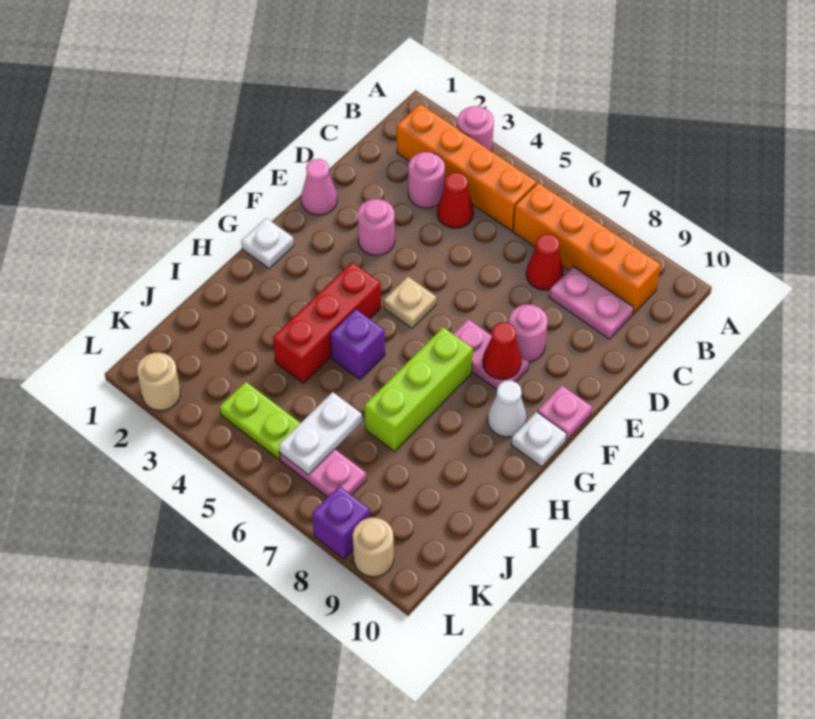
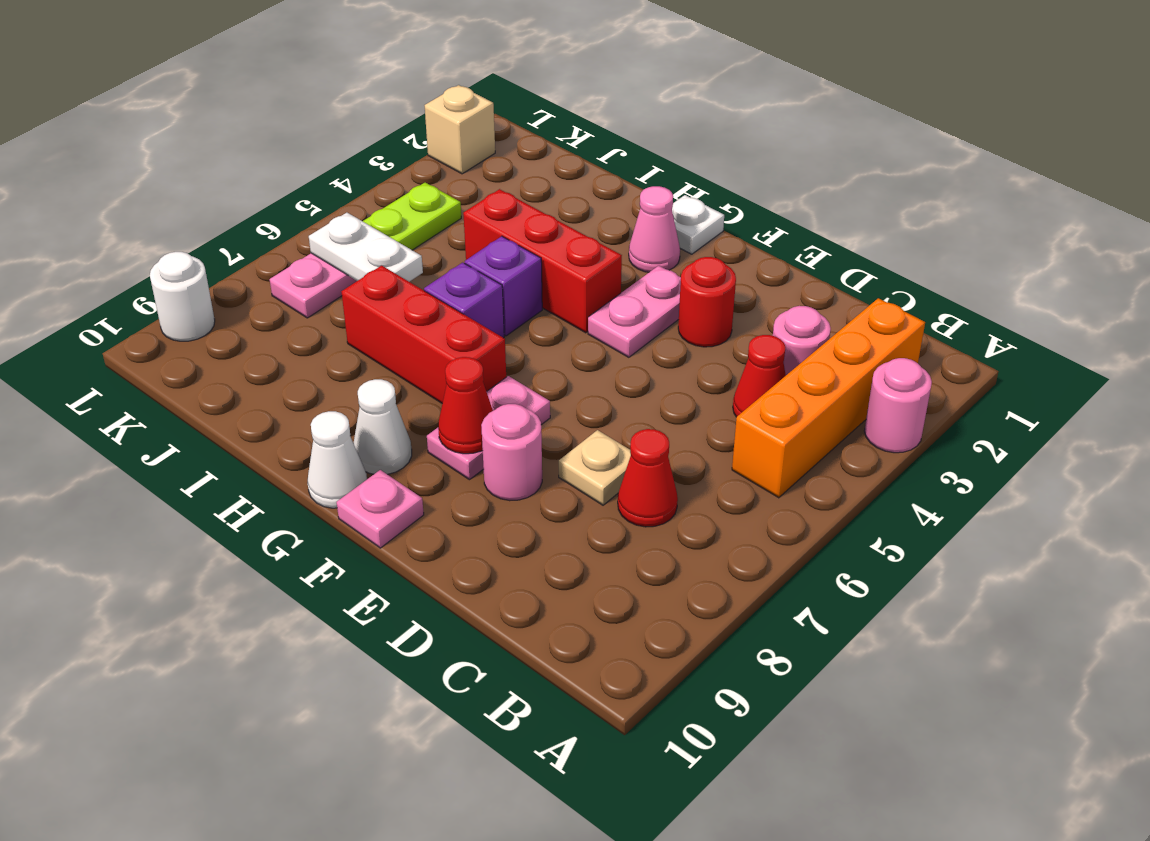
orange brick B6:B9 level 1 -> none
pink plate C8:C9 level 1 -> pink plate F3:F4 level 1
pink cone E1 level 1 -> pink cone G2 level 1
pink round brick E3 level 1 -> red round brick E3 level 1
tan plate F5 level 1 -> tan plate D7 level 1
lime brick G7:I7 level 1 -> red brick G7:I7 level 1
white plate G10 level 1 -> white cone G10 level 1
tan round brick L2 level 1 -> tan brick L2 level 1
purple brick L8 level 1 -> purple brick H6 level 1
tan round brick L9 level 1 -> white round brick L9 level 1

